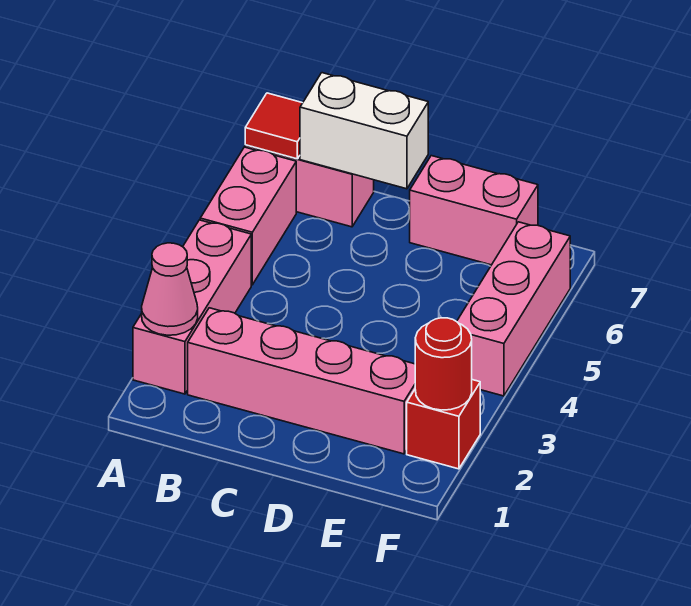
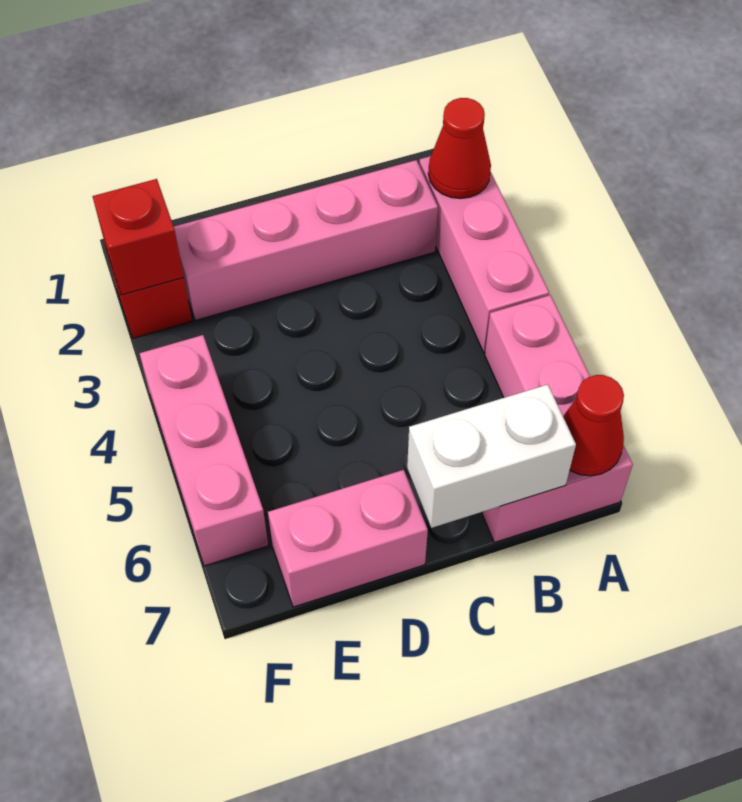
pink cone A2 level 2 -> red cone A2 level 2
red tile A7 level 2 -> red cone A7 level 2
red round brick F2 level 2 -> red brick F2 level 2

